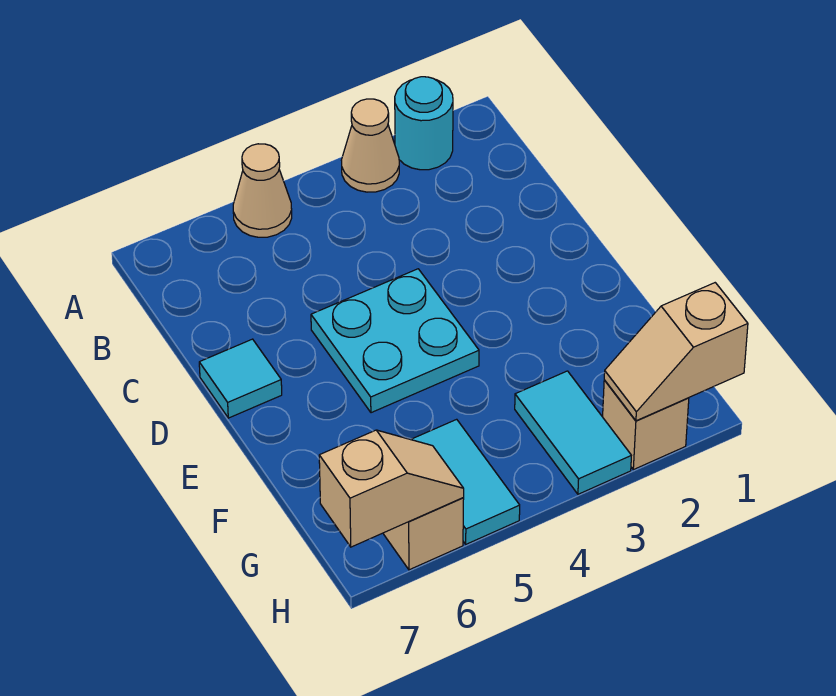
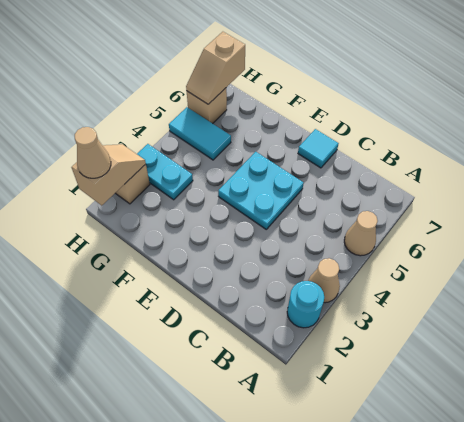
cyan tile G3:H3 level 1 -> cyan plate G3:H3 level 1
none -> tan cone H1 level 3

